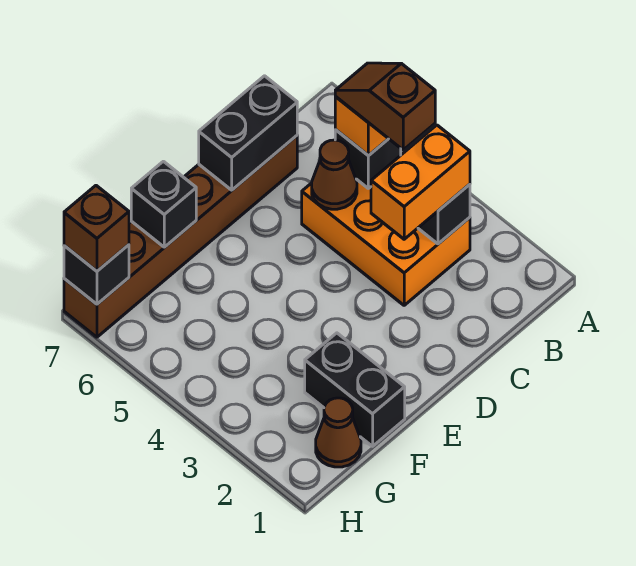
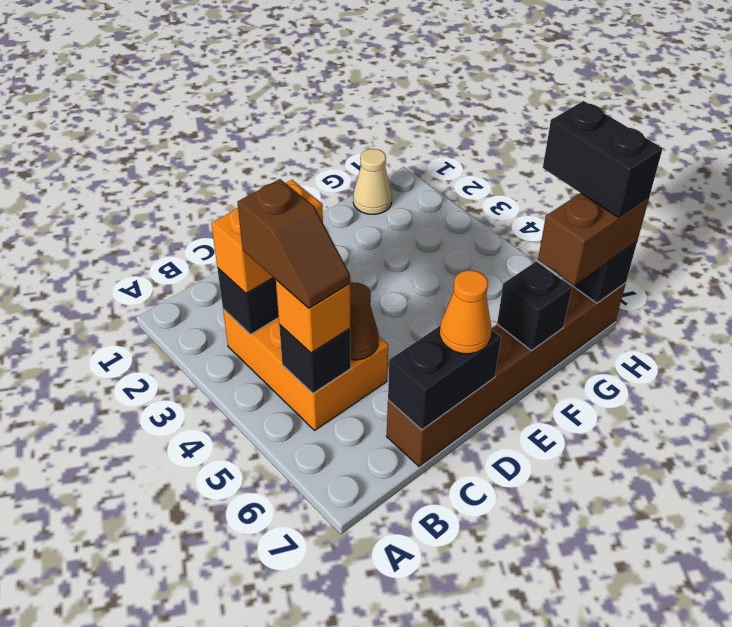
none -> orange cone D7 level 3
black brick F1:F2 level 1 -> black brick H6:H7 level 4
brown cone G1 level 1 -> tan cone G1 level 1
brown brick H7 level 3 -> brown brick G7:H7 level 3

